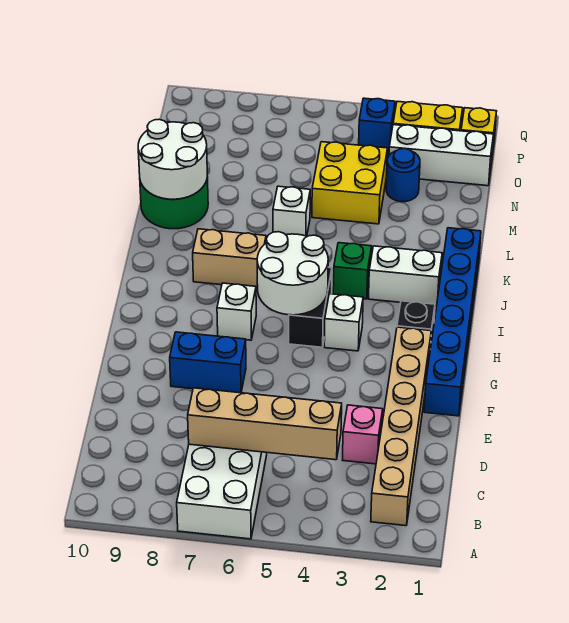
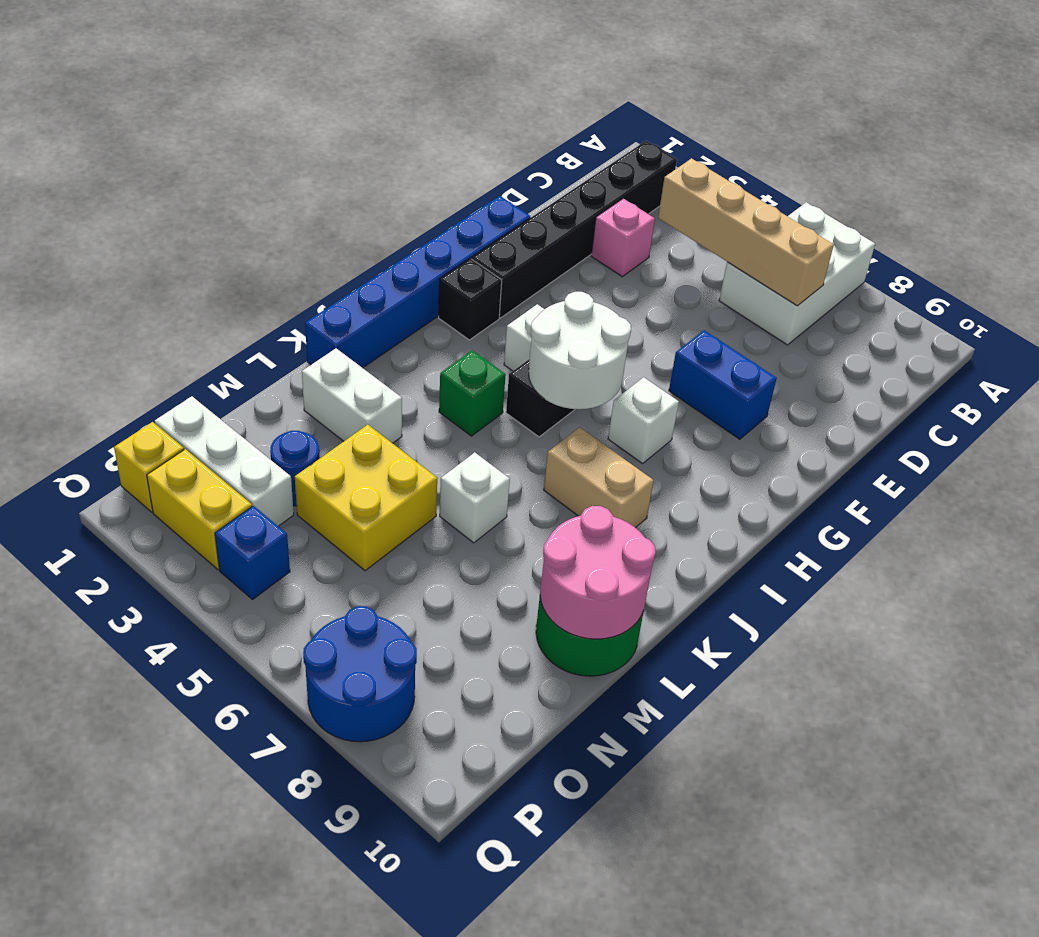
tan brick B2:G2 level 1 -> black brick B2:G2 level 1
white brick J2:J3 level 1 -> white brick L2:L3 level 1
white round brick L9:M10 level 2 -> pink round brick L9:M10 level 2
none -> blue round brick P7:Q8 level 1

